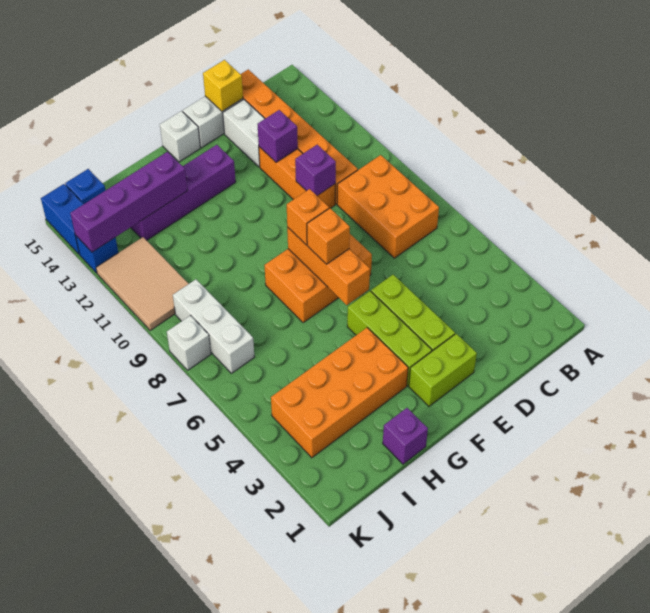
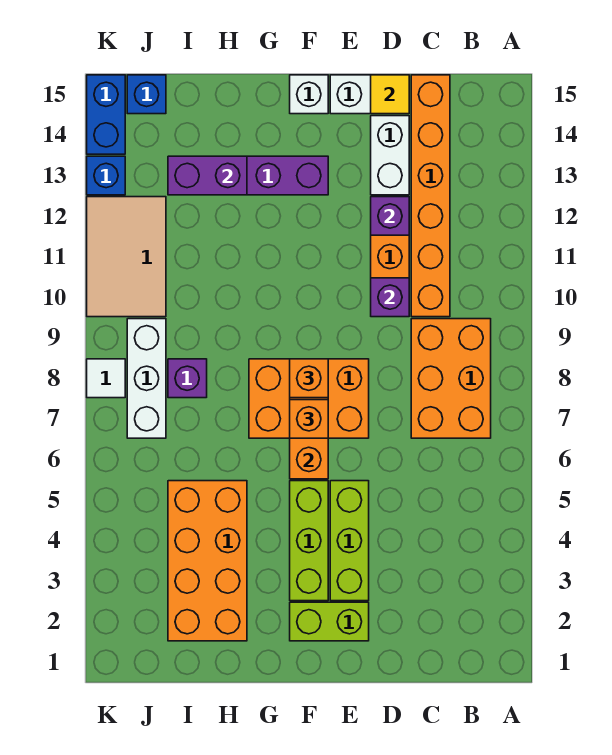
yellow brick D15 level 2 -> yellow tile D15 level 2
orange brick G3:J4 level 1 -> orange brick H2:I5 level 1
purple brick H1 level 1 -> purple brick I8 level 1
purple brick H13:K13 level 2 -> purple brick H13:I13 level 2
white brick K8 level 1 -> white tile K8 level 1

